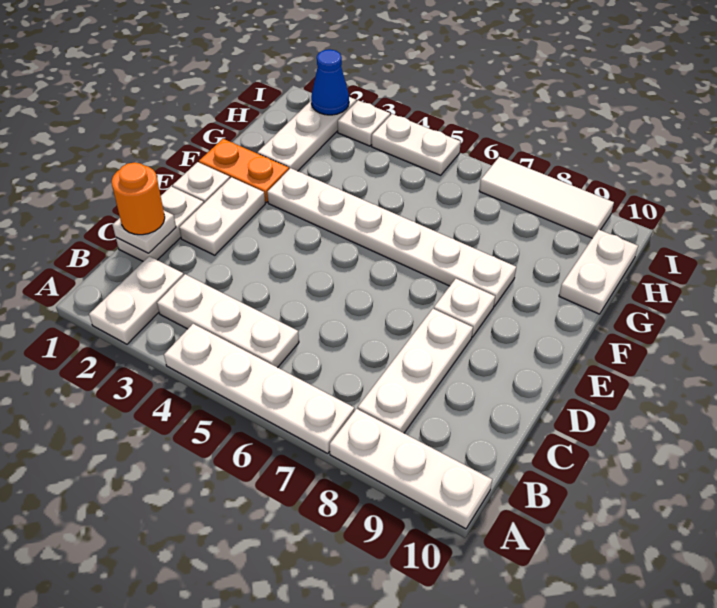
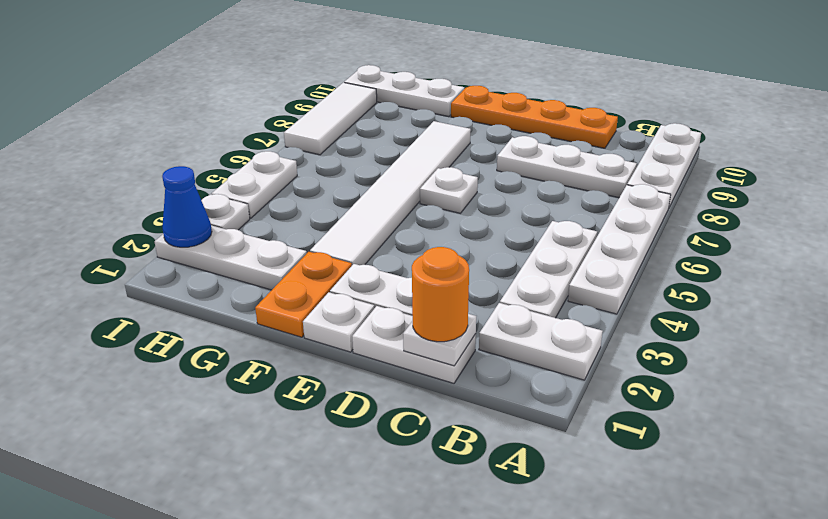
none -> orange plate C10:F10 level 1
white plate E8 level 1 -> white plate E6 level 1
white plate F3:F8 level 1 -> white tile F3:F8 level 1
white plate G10:H10 level 1 -> white plate G10:I10 level 1

